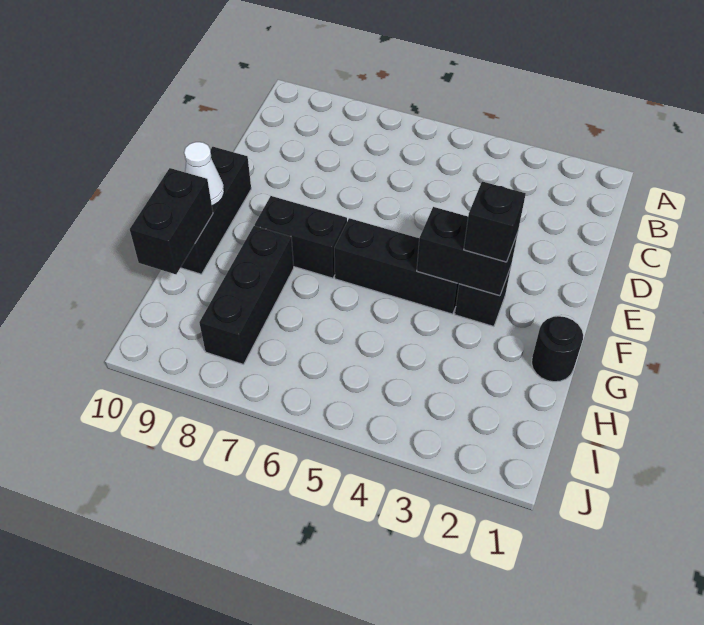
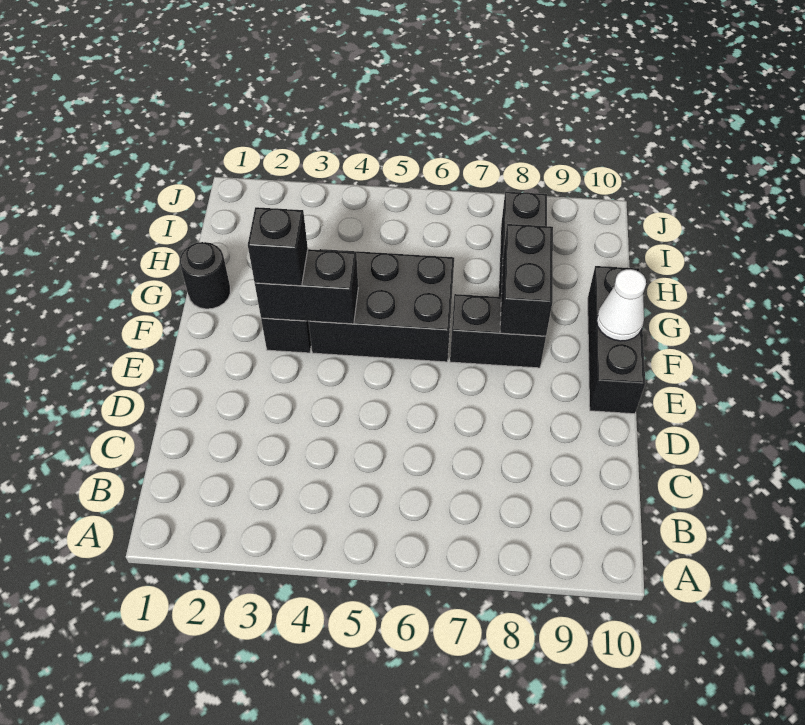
black brick F4:F6 level 1 -> black brick F4:G6 level 1
black brick G10:H10 level 2 -> black brick F8:G8 level 2

